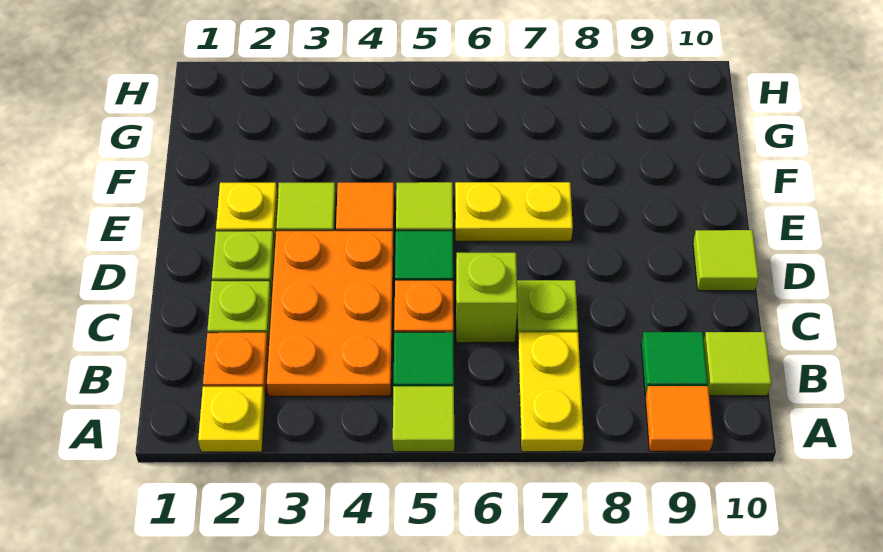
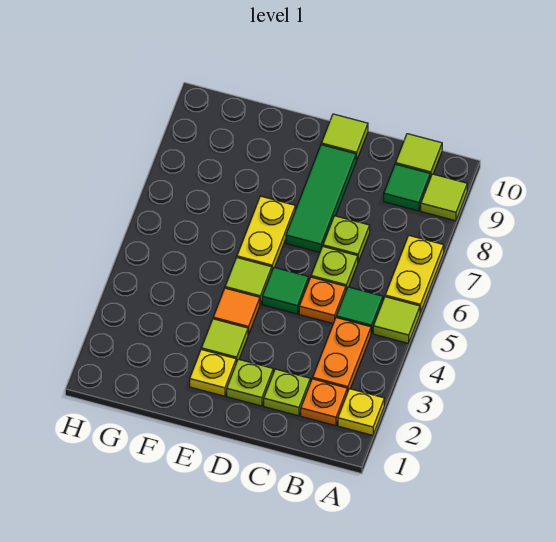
yellow plate A7:B7 level 1 -> yellow plate A6:A7 level 1
orange tile A9 level 1 -> lime tile A9 level 1
orange plate B3:D4 level 1 -> orange plate B3:B4 level 1
lime brick C6 level 1 -> lime plate C6 level 1
none -> green tile D7:D9 level 1

